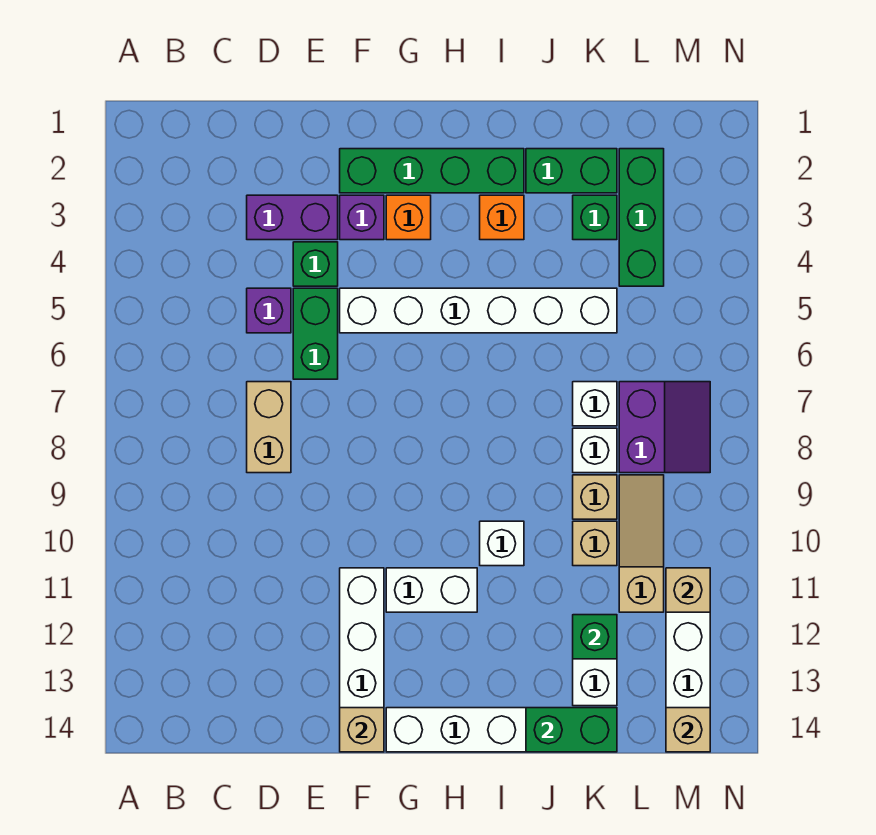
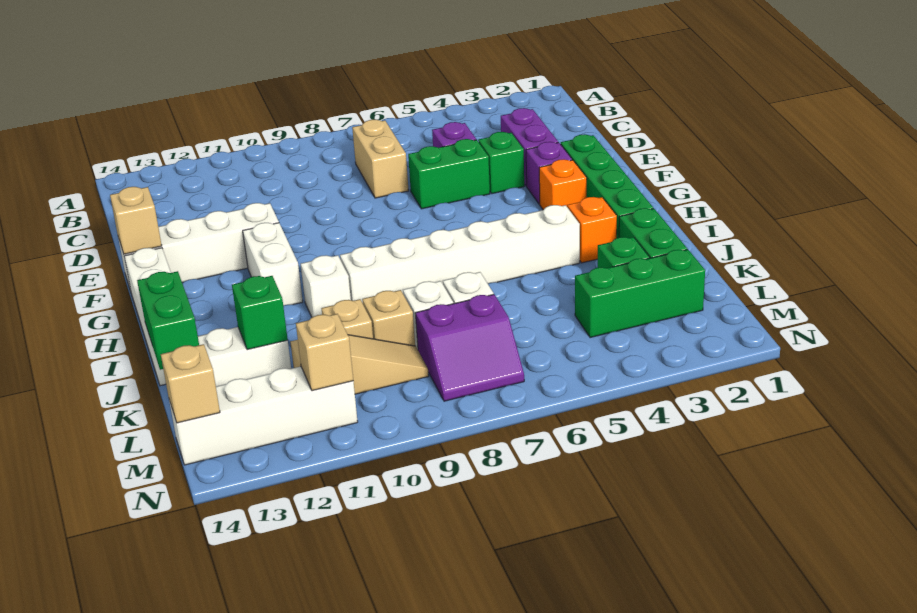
tan brick D7:D8 level 1 -> tan brick C7:D7 level 1
white brick F5:K5 level 1 -> white brick I4:I9 level 1

